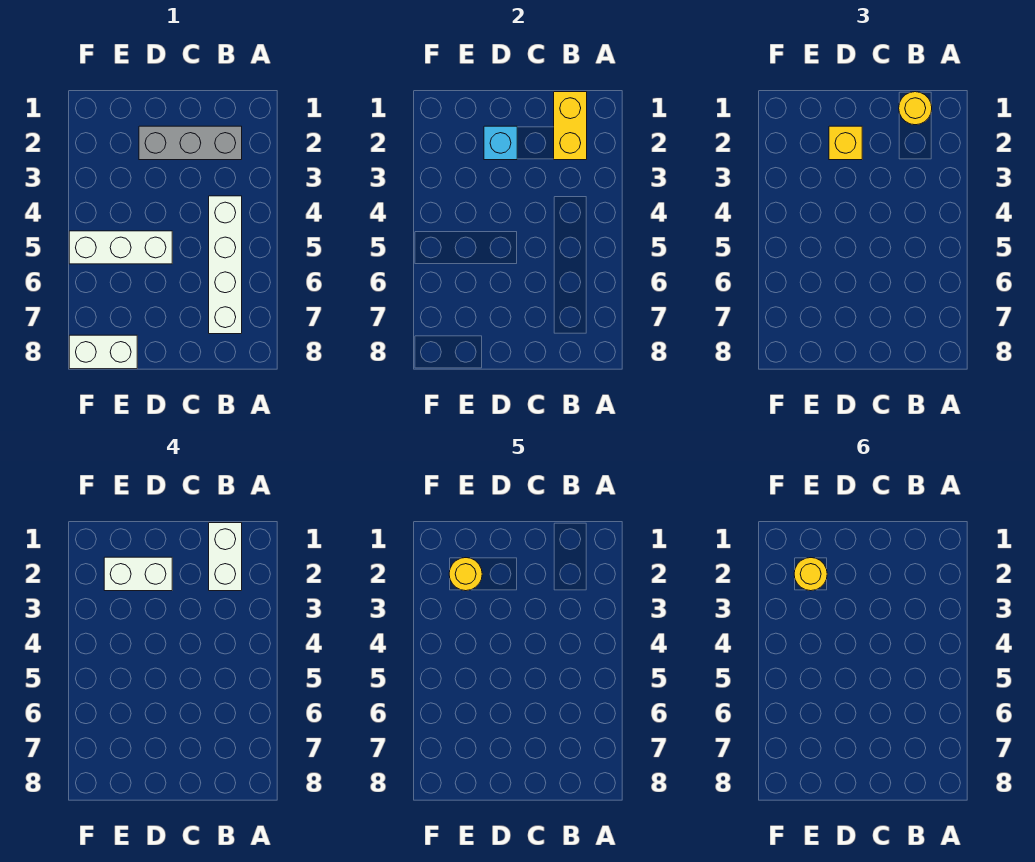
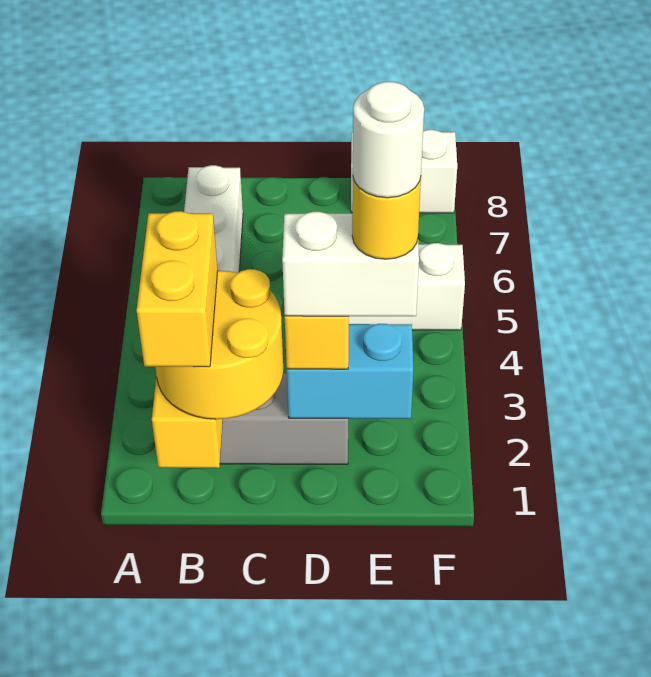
yellow round brick B1 level 3 -> yellow round brick B1:C2 level 3
white brick B1:B2 level 4 -> yellow brick B1:B2 level 4
cyan brick D2 level 2 -> cyan brick D2:E2 level 2
yellow round brick E2 level 6 -> white round brick E2 level 6

